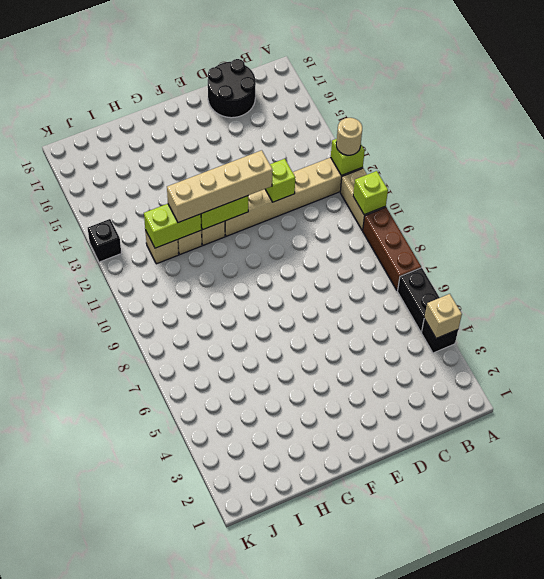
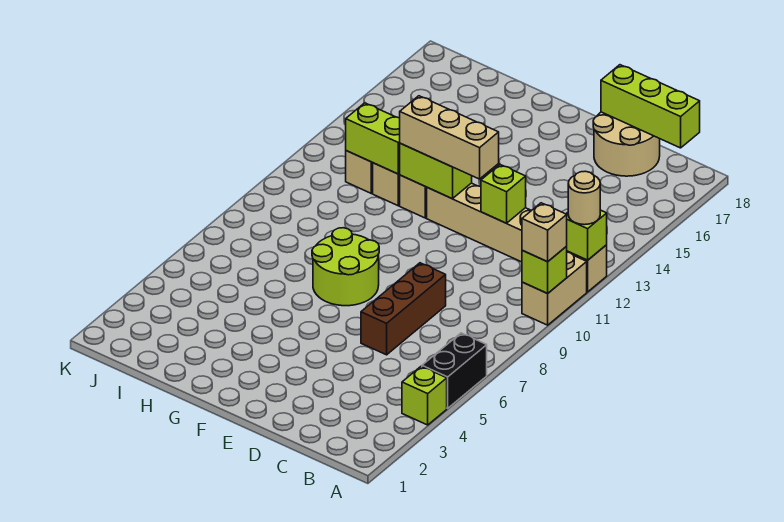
black brick A4 level 1 -> lime brick A4 level 1
tan brick A4 level 2 -> tan brick A10 level 3
brown brick A7:A9 level 1 -> brown brick D6:D8 level 1
none -> lime brick B18:D18 level 2
black round brick C17:D18 level 1 -> tan round brick C17:D18 level 1
tan brick E12:H12 level 3 -> tan brick E12:G12 level 3
none -> lime round brick F7:G8 level 1
black brick K13 level 1 -> none

